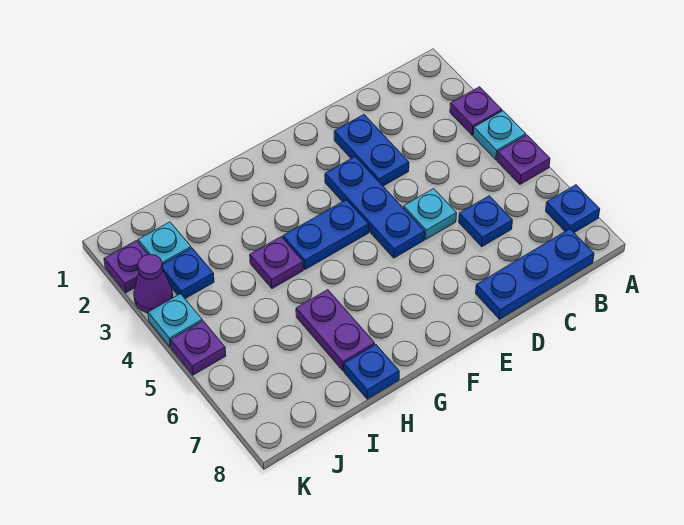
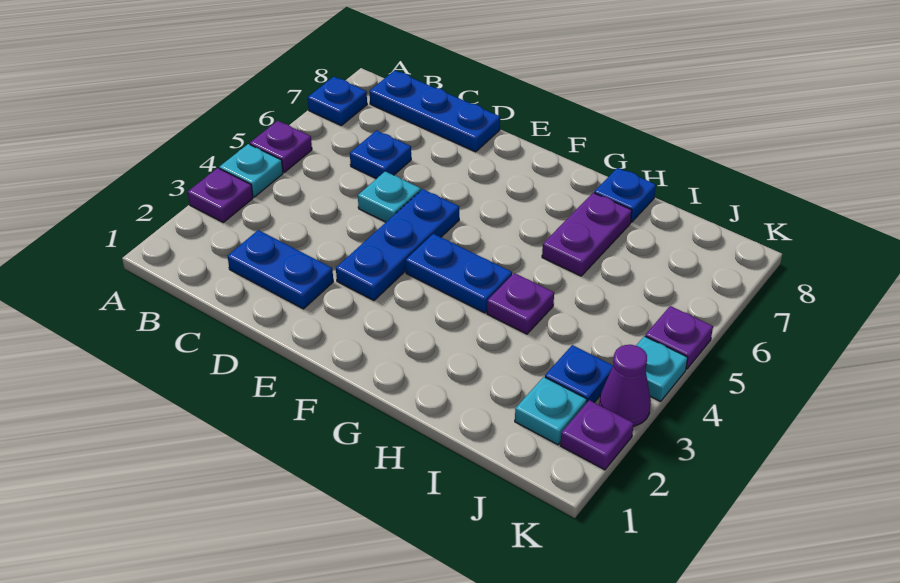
blue plate D2:D3 level 1 -> blue plate C2:D2 level 1

